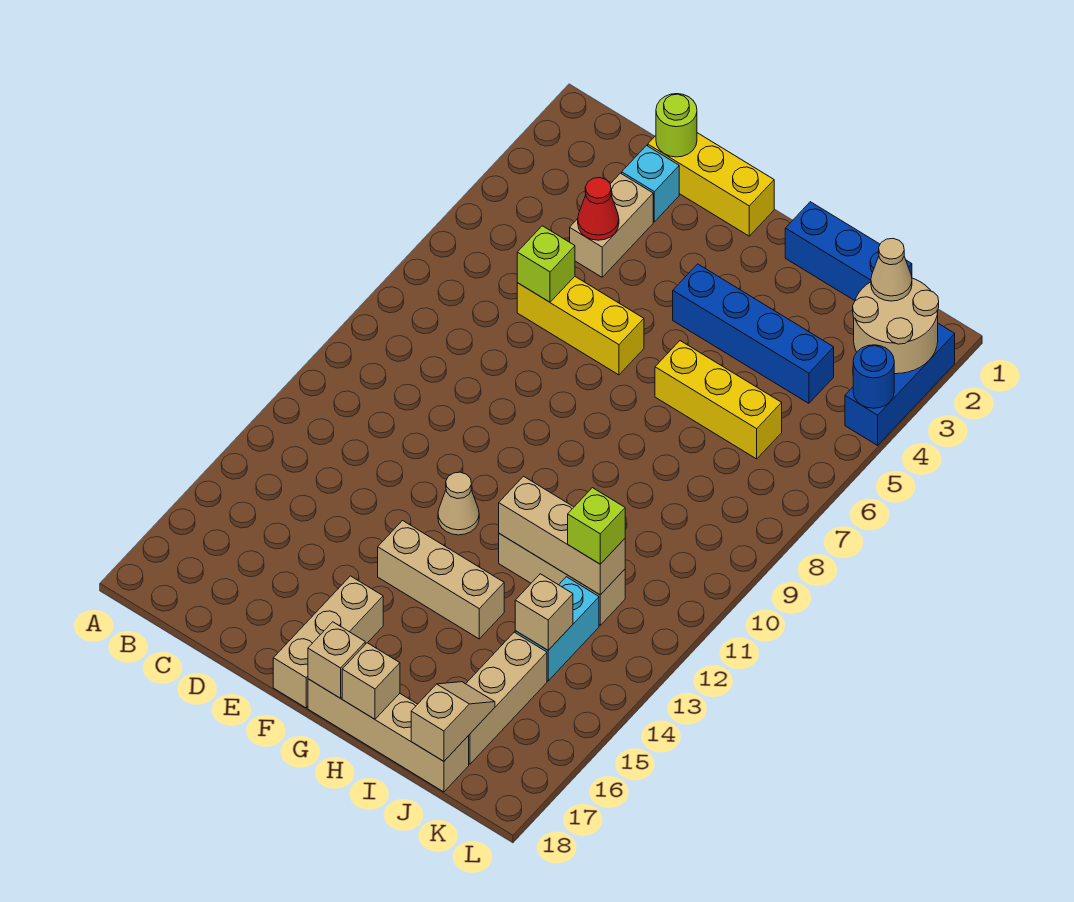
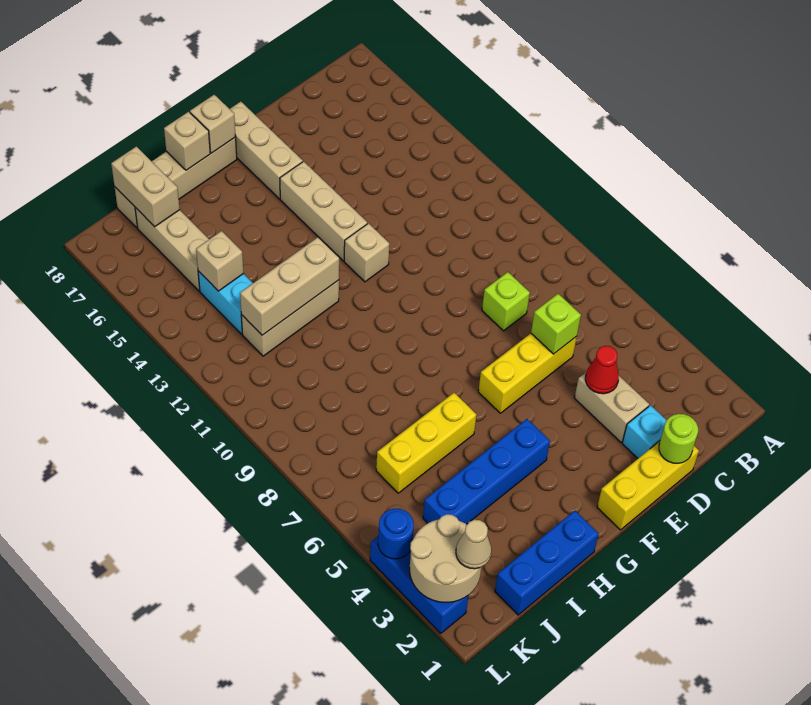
tan cone F12 level 1 -> tan brick F12 level 1
tan brick F14:H14 level 1 -> tan brick F13:F15 level 1
lime brick J12 level 3 -> lime brick D8 level 1
tan slope J17:J18 level 2 top 18 -> tan brick J17:J18 level 2

